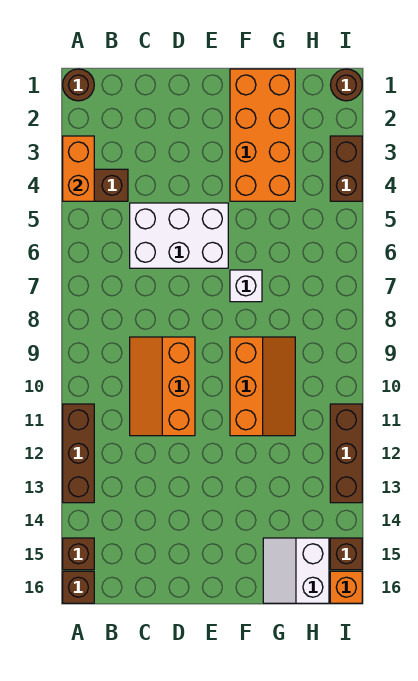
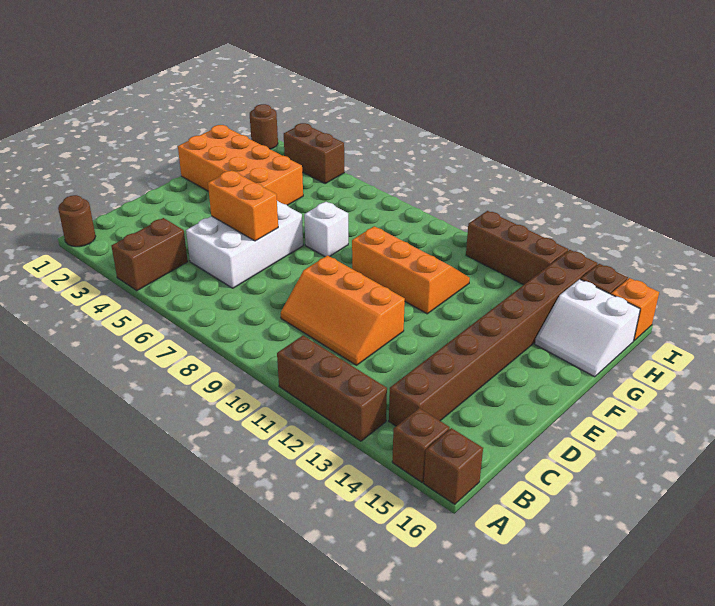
orange brick A3:A4 level 2 -> orange brick D5:D6 level 2
none -> brown brick B14:I14 level 1

